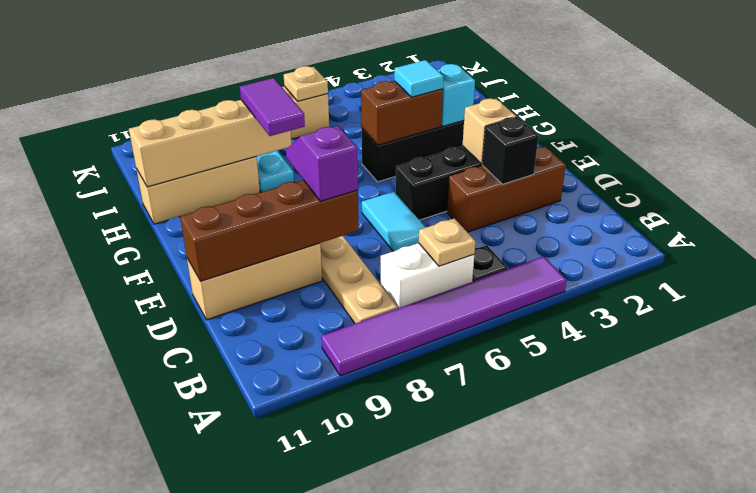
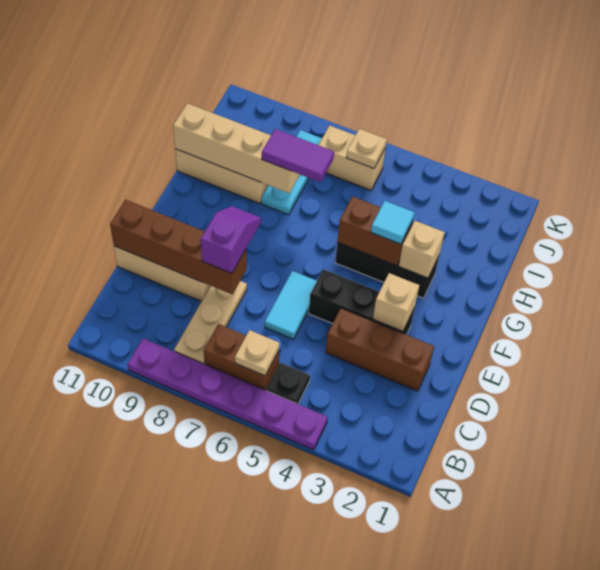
purple tile A4:A9 level 1 -> purple plate A4:A9 level 1
white brick B6:B7 level 1 -> brown brick B6:B7 level 1
black brick D3 level 2 -> none
cyan brick G3 level 2 -> tan brick G3 level 2
purple tile G8:H8 level 3 -> purple tile H7:H8 level 3

